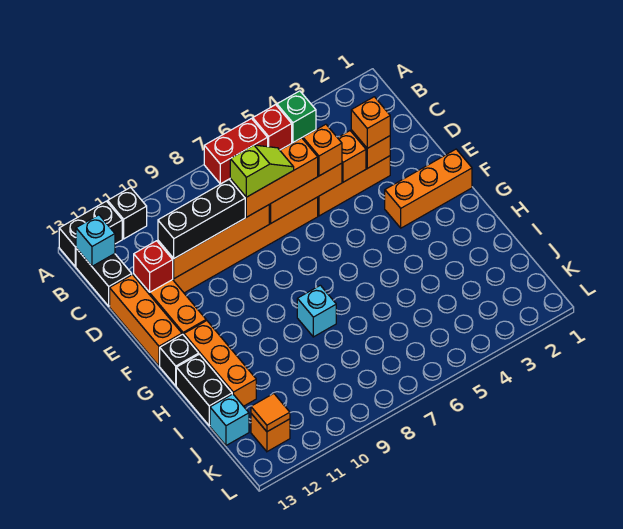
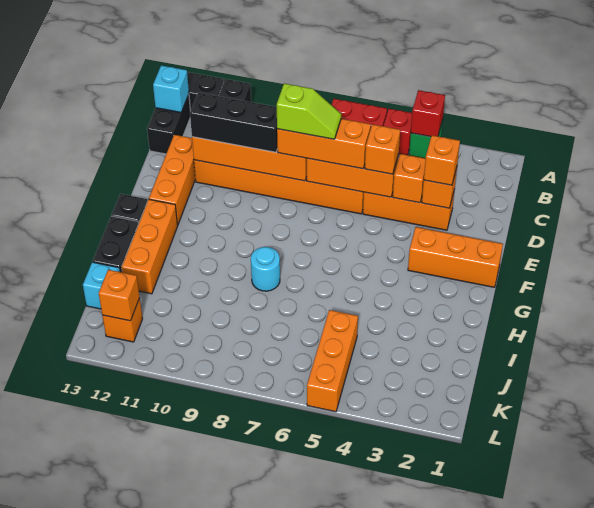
red brick D12 level 2 -> red brick A4 level 2
orange brick D13:F13 level 1 -> orange brick J5:L5 level 1
cyan brick H8 level 1 -> cyan round brick H8 level 1
orange tile K12 level 2 -> orange brick K12 level 2

